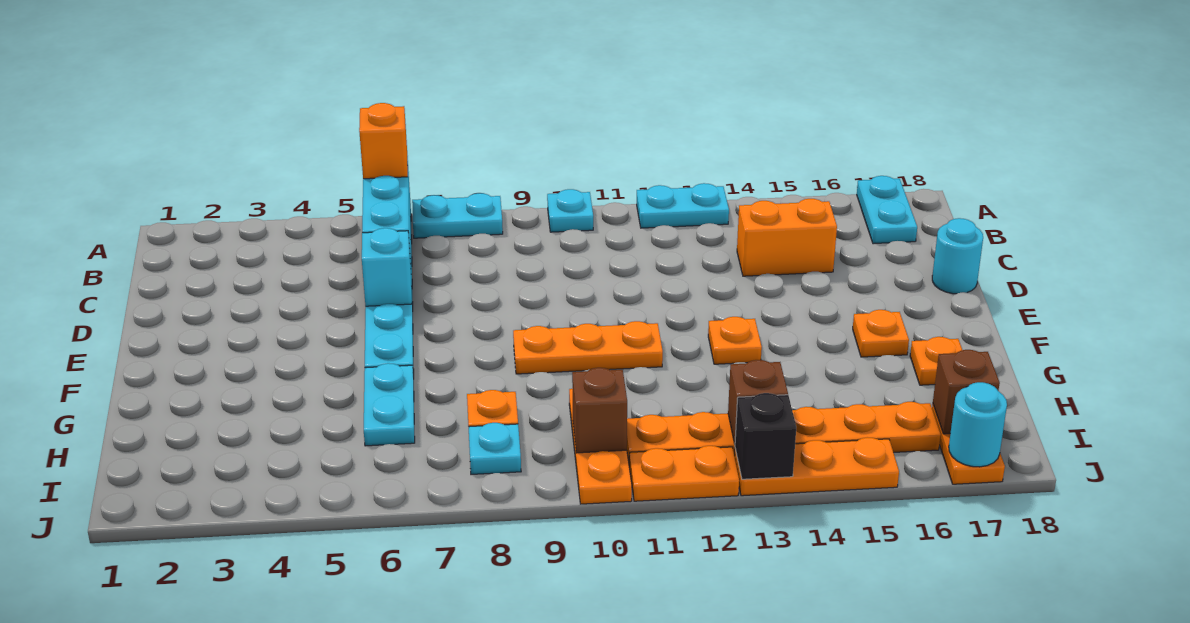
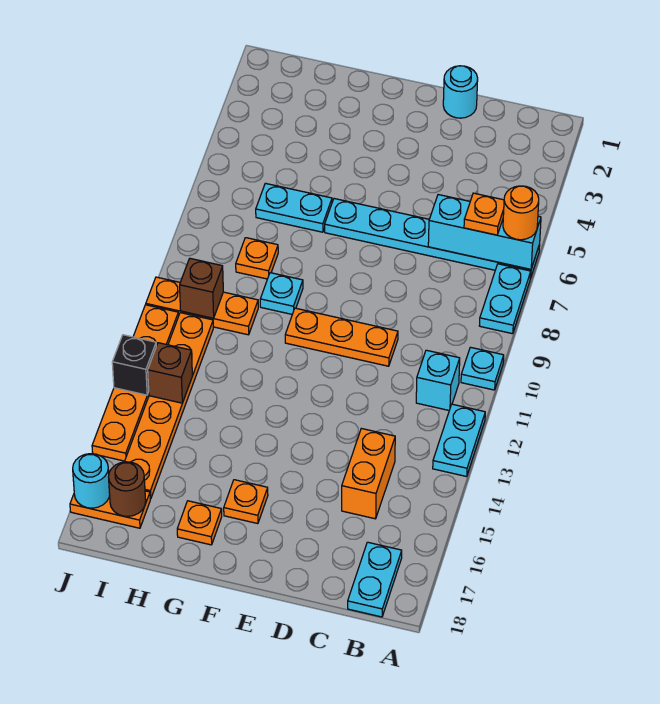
orange brick A6 level 3 -> orange round brick A6 level 3
cyan plate A17:B17 level 1 -> cyan plate B17:B18 level 1
cyan brick D6 level 2 -> cyan brick B11 level 1
cyan round brick D18 level 1 -> cyan round brick D1 level 1
orange plate F9:F11 level 1 -> orange plate D10:F10 level 1
orange plate F13 level 1 -> orange plate B6 level 3
cyan plate I8 level 1 -> cyan plate G9 level 1
brown brick I17 level 2 -> brown round brick I17 level 2

